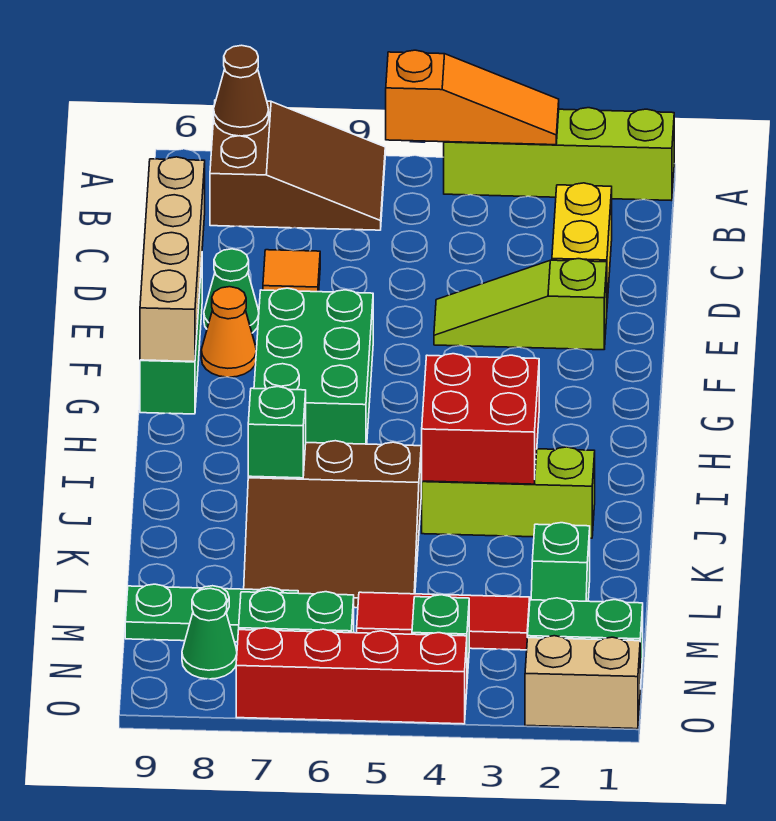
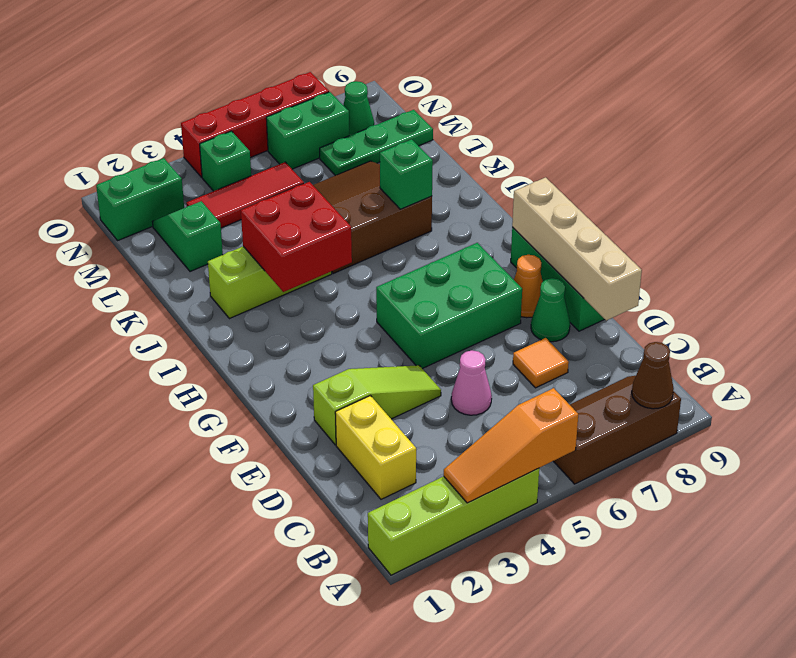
brown slope A6:B8 level 1 top 8 -> brown slope A6:B8 level 1 top A
none -> pink cone D5 level 1
green brick F6:H7 level 1 -> green brick F5:G7 level 1
tan brick O1:O2 level 1 -> none

